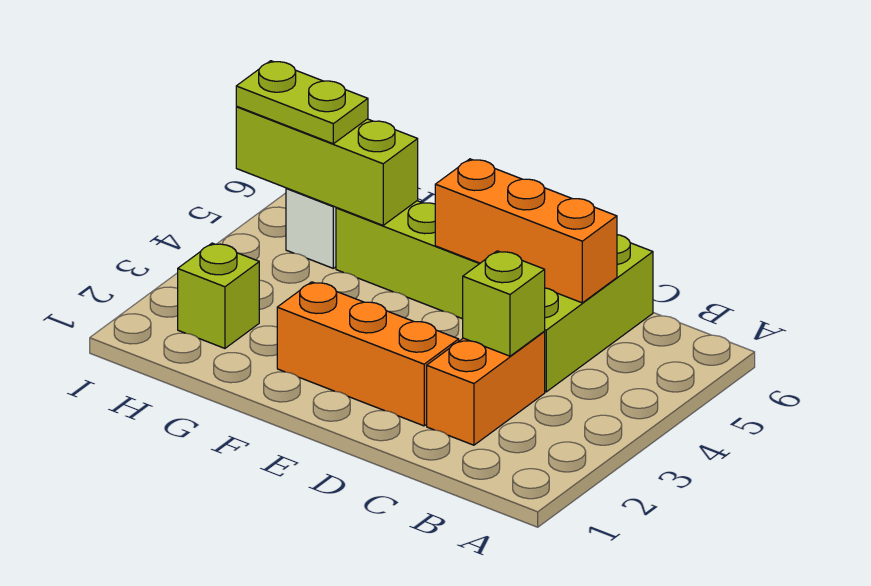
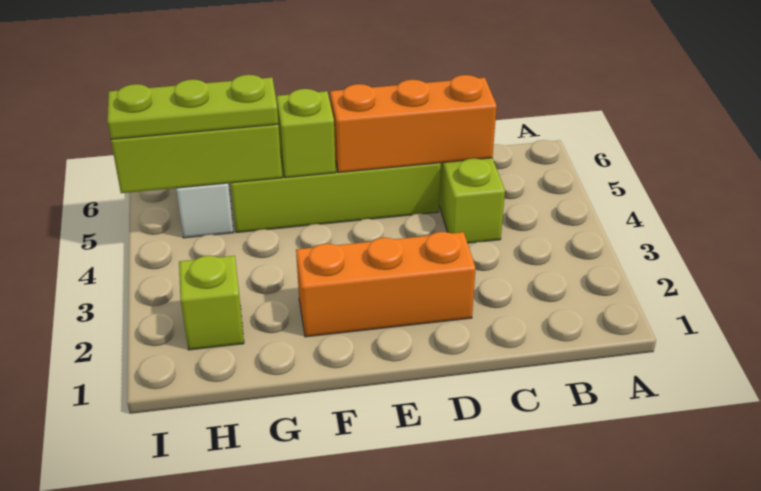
orange brick C2:C3 level 1 -> none
lime brick C3 level 2 -> lime brick F5 level 2
lime plate H5:I5 level 3 -> lime plate G5:I5 level 3

